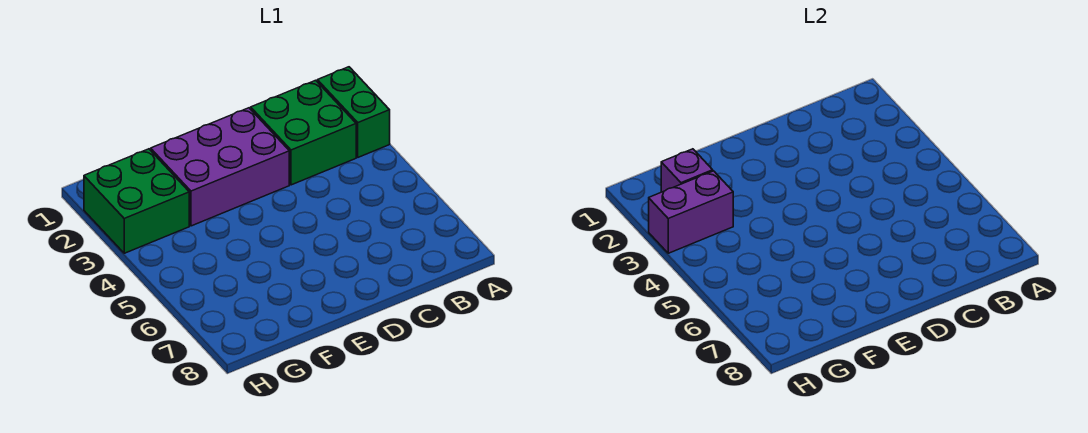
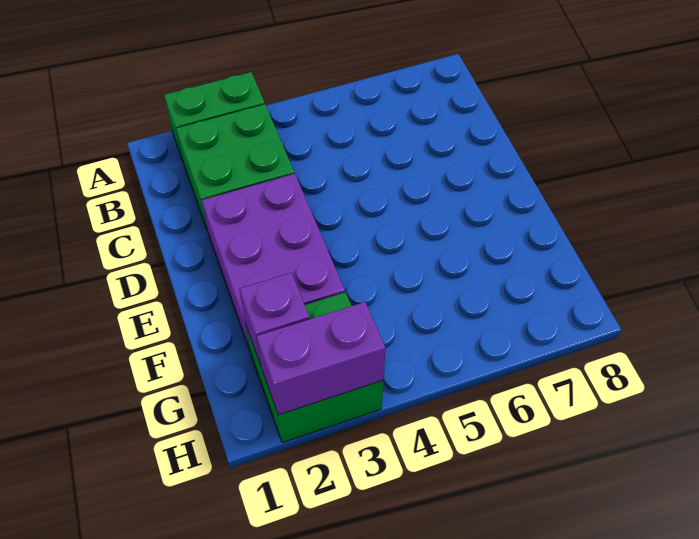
purple brick G3:H3 level 2 -> purple brick H2:H3 level 2

